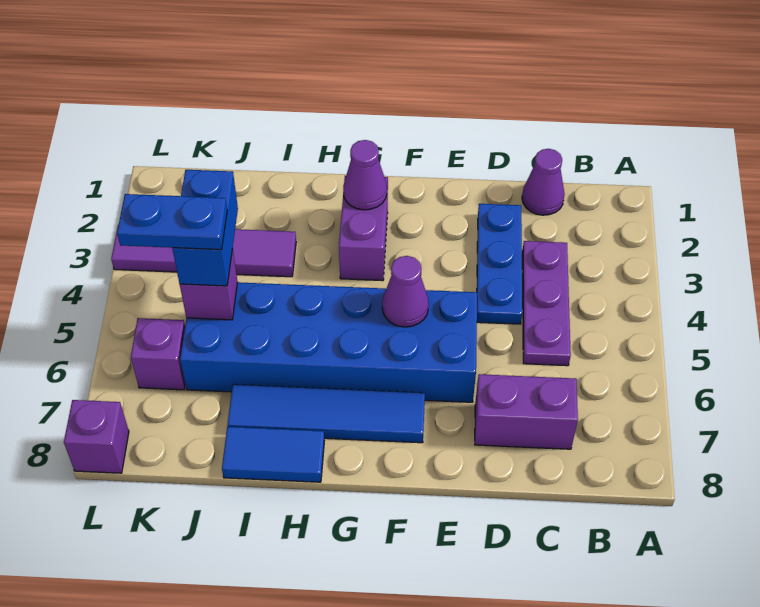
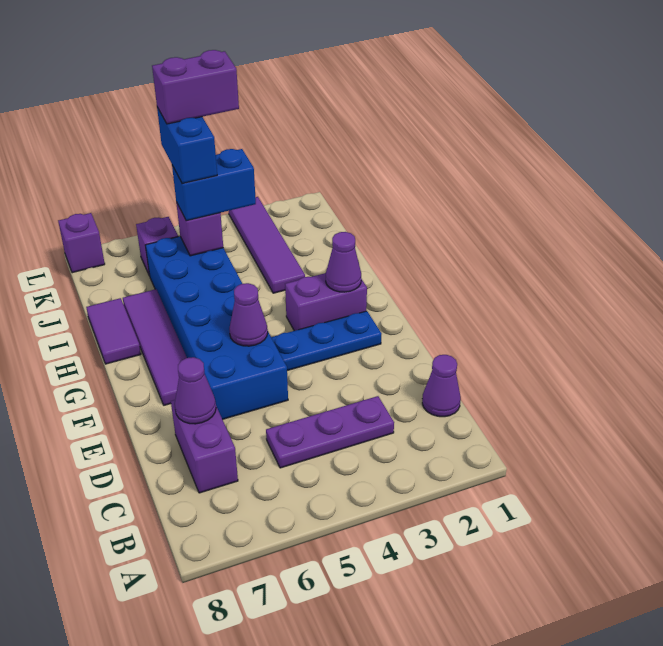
blue plate D2:D4 level 1 -> blue plate F2:F4 level 1
none -> purple cone D7 level 2
blue tile F7:I7 level 1 -> purple tile F7:I7 level 1
blue tile H8:I8 level 1 -> purple tile H8:I8 level 1
blue plate J5:K5 level 4 -> blue brick J5:K5 level 4
none -> purple brick K4:K5 level 5

